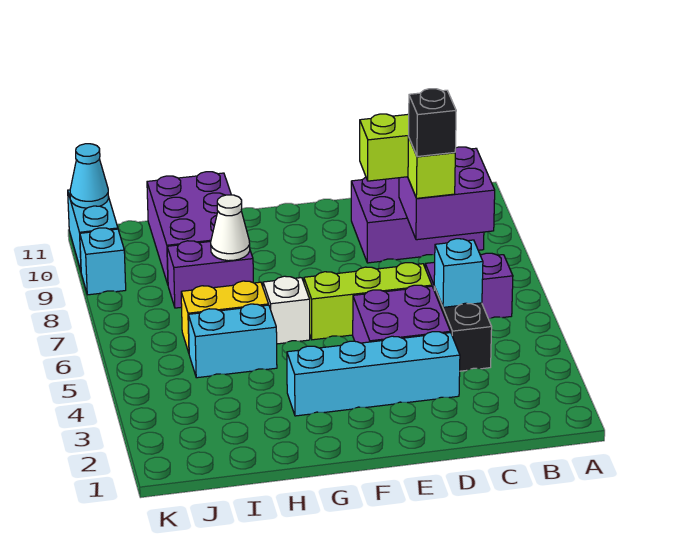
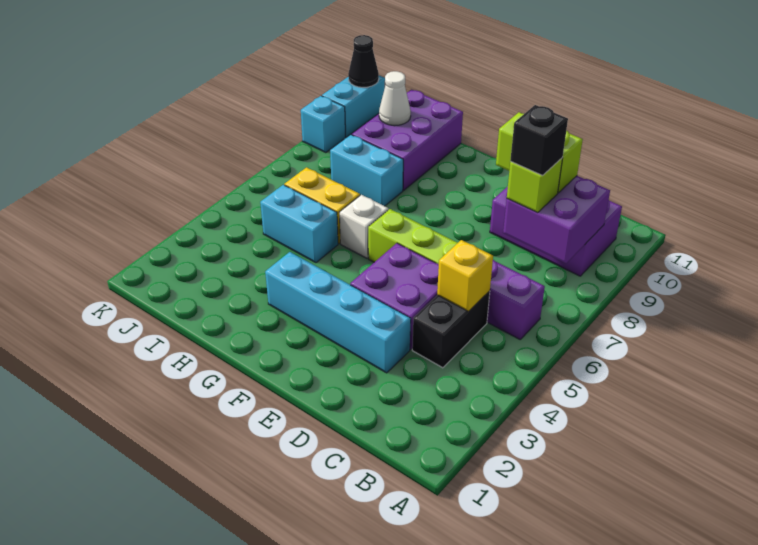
cyan brick C5 level 2 -> yellow brick C5 level 2
purple brick H8:I8 level 1 -> cyan brick H8:I8 level 1
white cone H8 level 2 -> white cone I10 level 2
cyan cone K11 level 2 -> black cone K11 level 2

